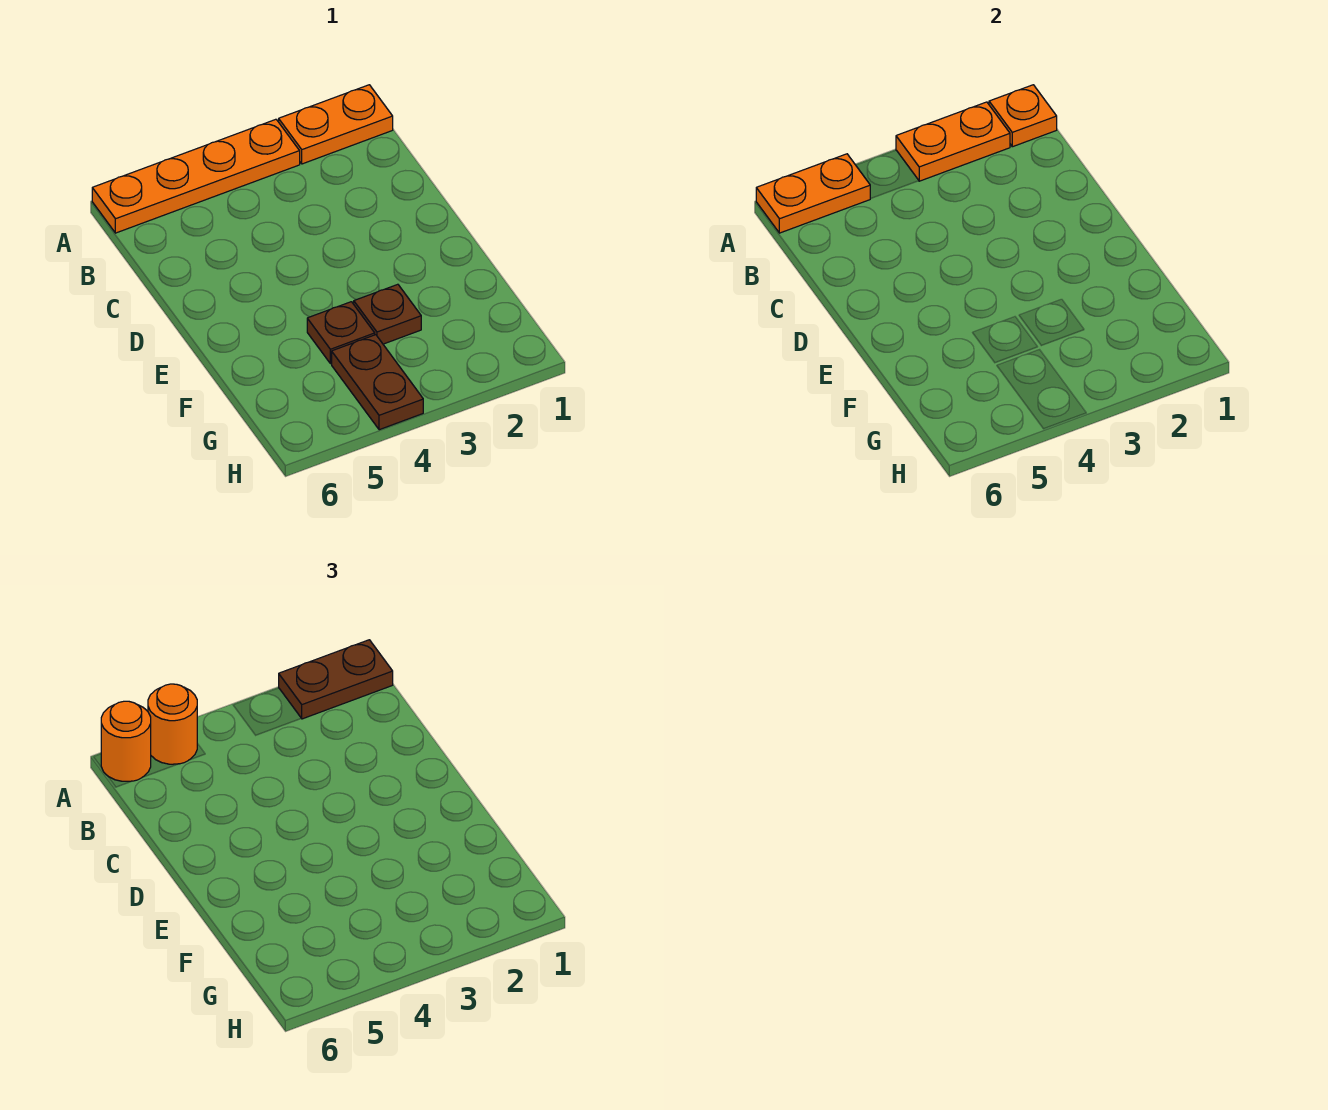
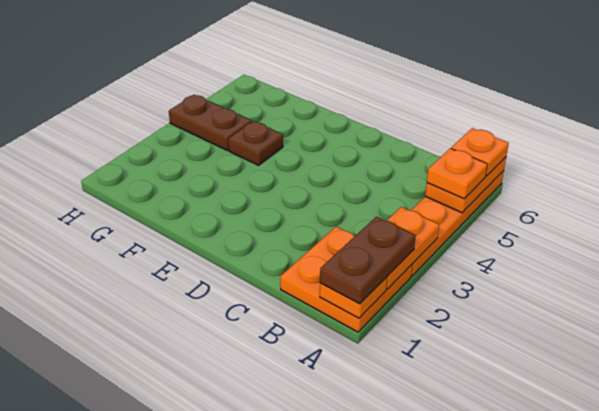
orange plate A1:A2 level 1 -> orange plate A1:B2 level 1
orange round brick A5 level 3 -> orange plate A5 level 3
orange round brick A6 level 3 -> orange plate A6 level 3
brown plate F3 level 1 -> none

